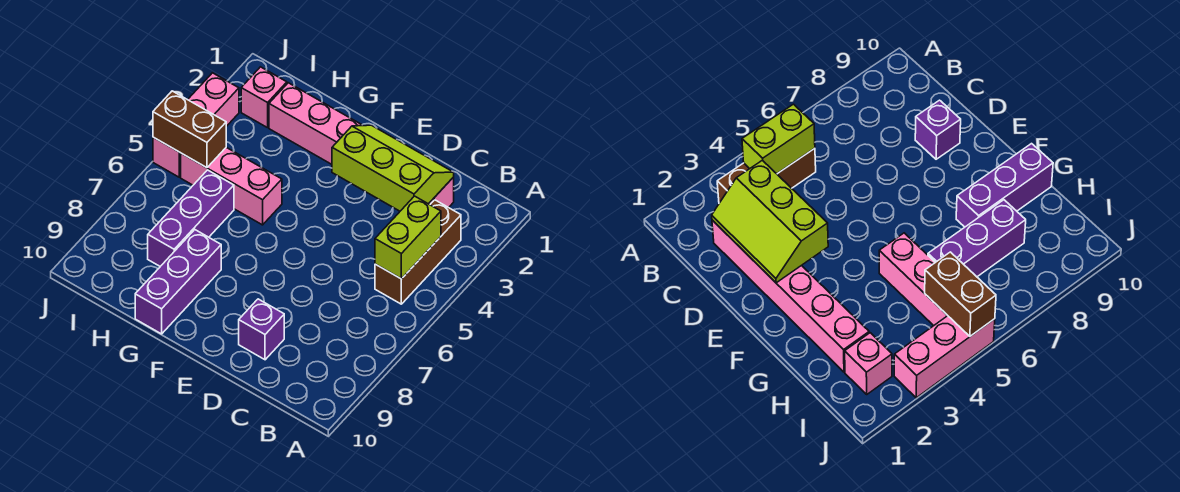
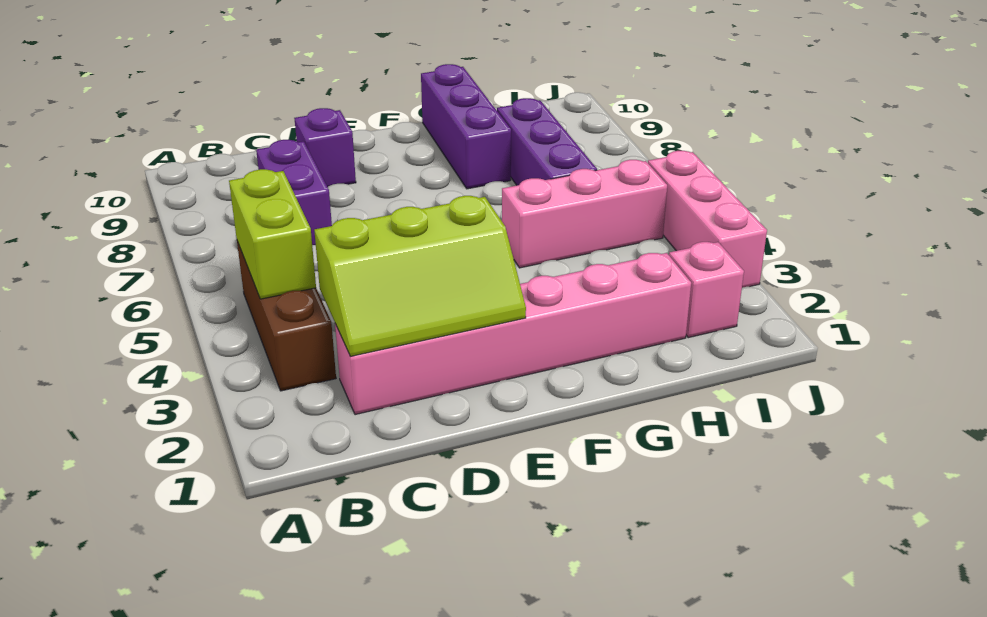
none -> purple brick C7:C8 level 1
brown brick I5:J5 level 2 -> none

